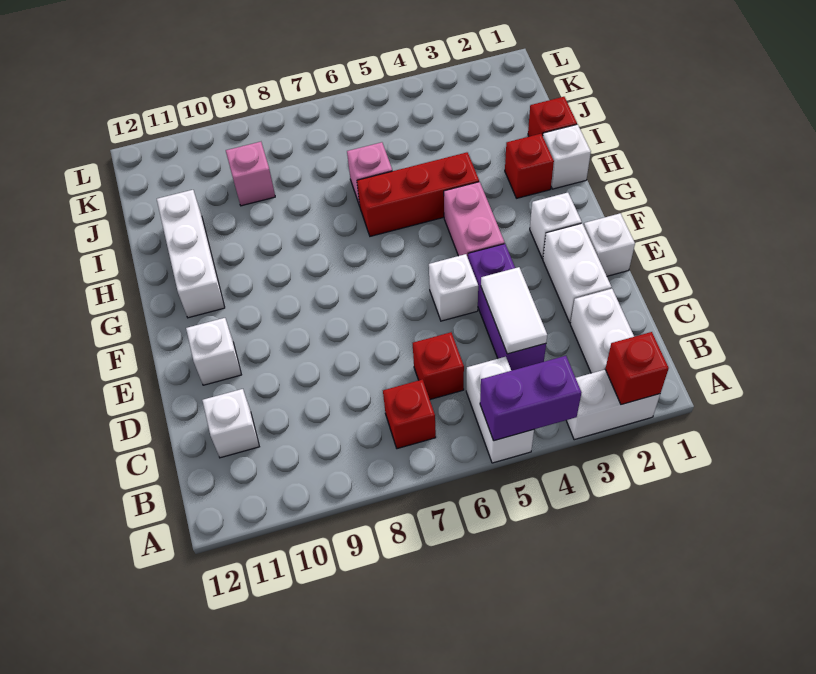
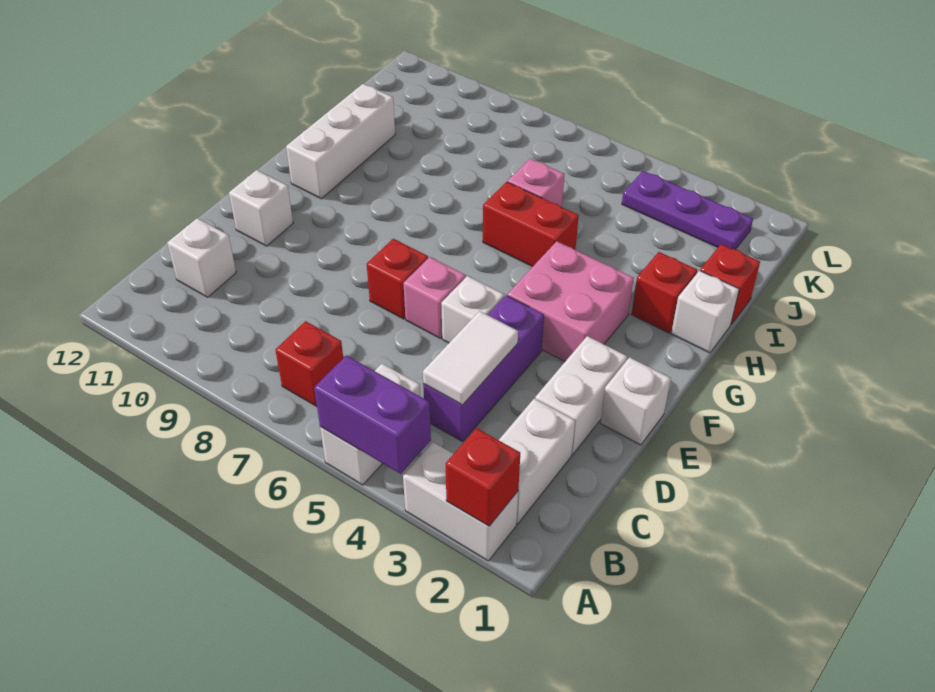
red brick C6 level 1 -> red brick E7 level 1
white brick F2 level 1 -> none
pink brick F4:G4 level 1 -> pink brick F3:G4 level 1
red brick H4:H6 level 1 -> red brick H5:H6 level 1
pink brick J9 level 1 -> pink brick E6 level 1
none -> purple plate K2:K4 level 1

